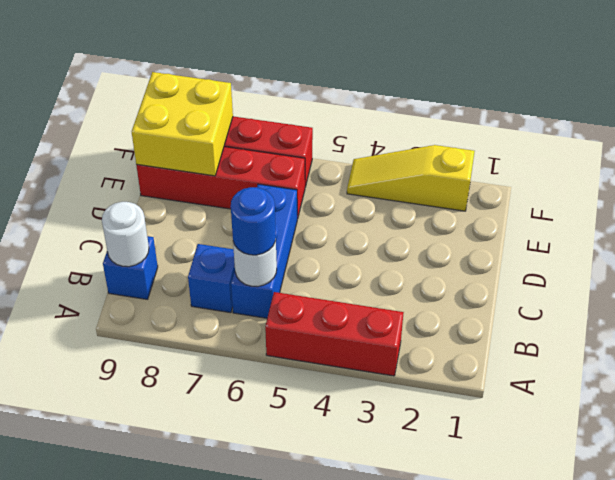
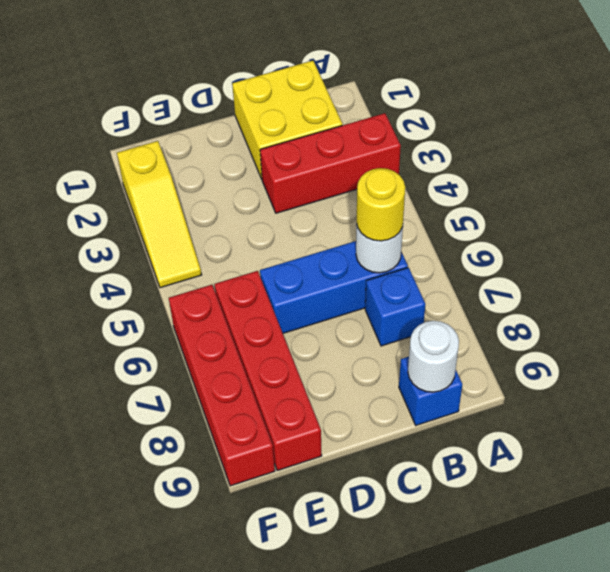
red brick A3:A5 level 1 -> red brick A3:C3 level 1
blue round brick B6 level 3 -> yellow round brick B6 level 3
yellow brick E8:F9 level 2 -> yellow brick B1:C2 level 1

